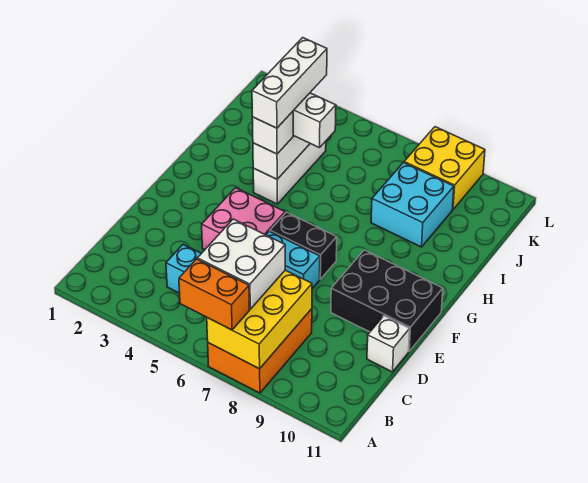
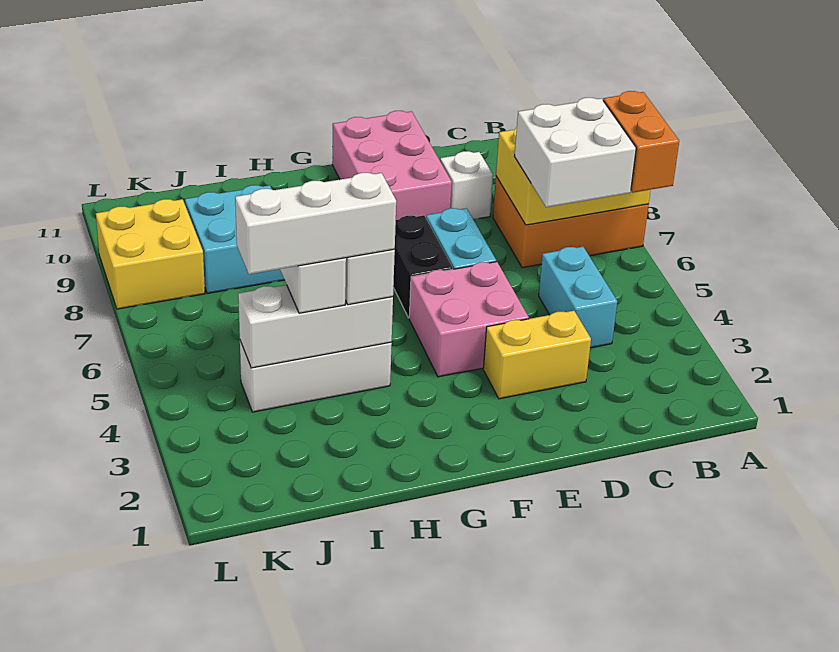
none -> yellow brick D3:E3 level 1
white brick D11 level 1 -> white brick D9 level 1
black brick E9:F11 level 1 -> pink brick E9:F11 level 1

